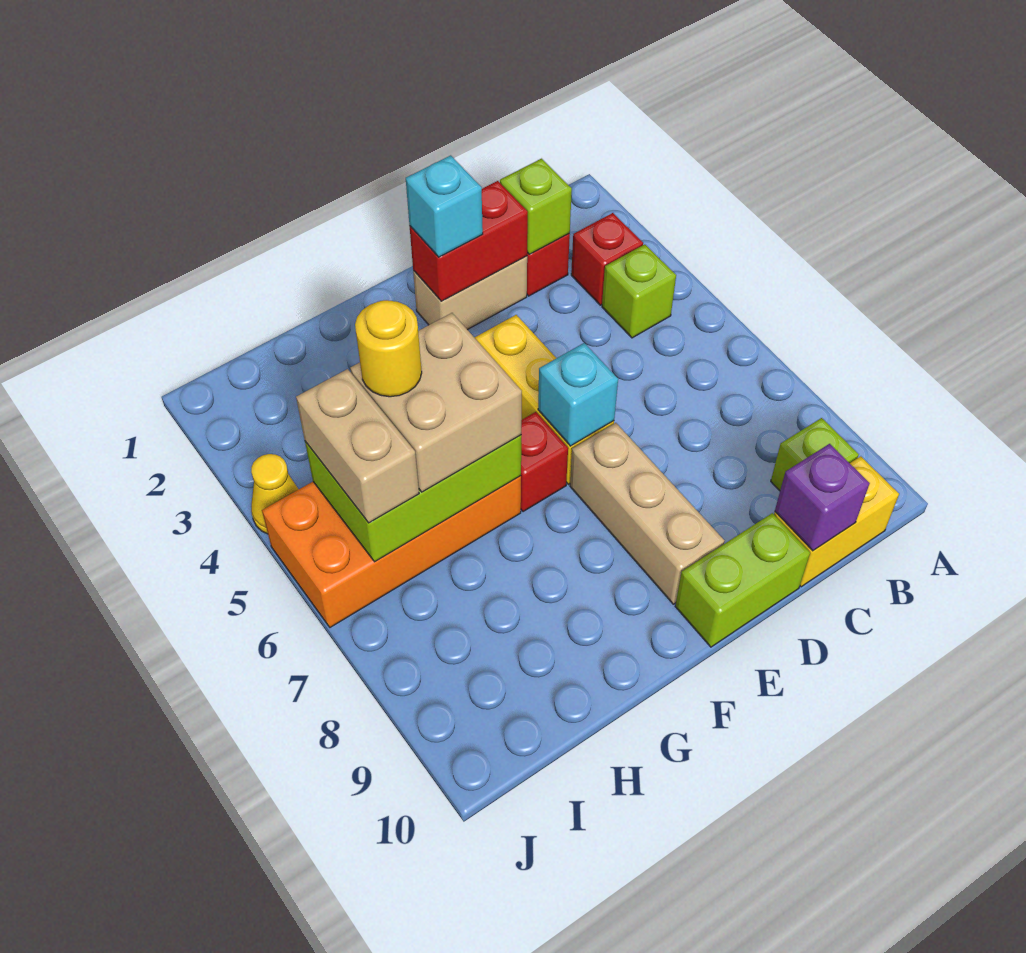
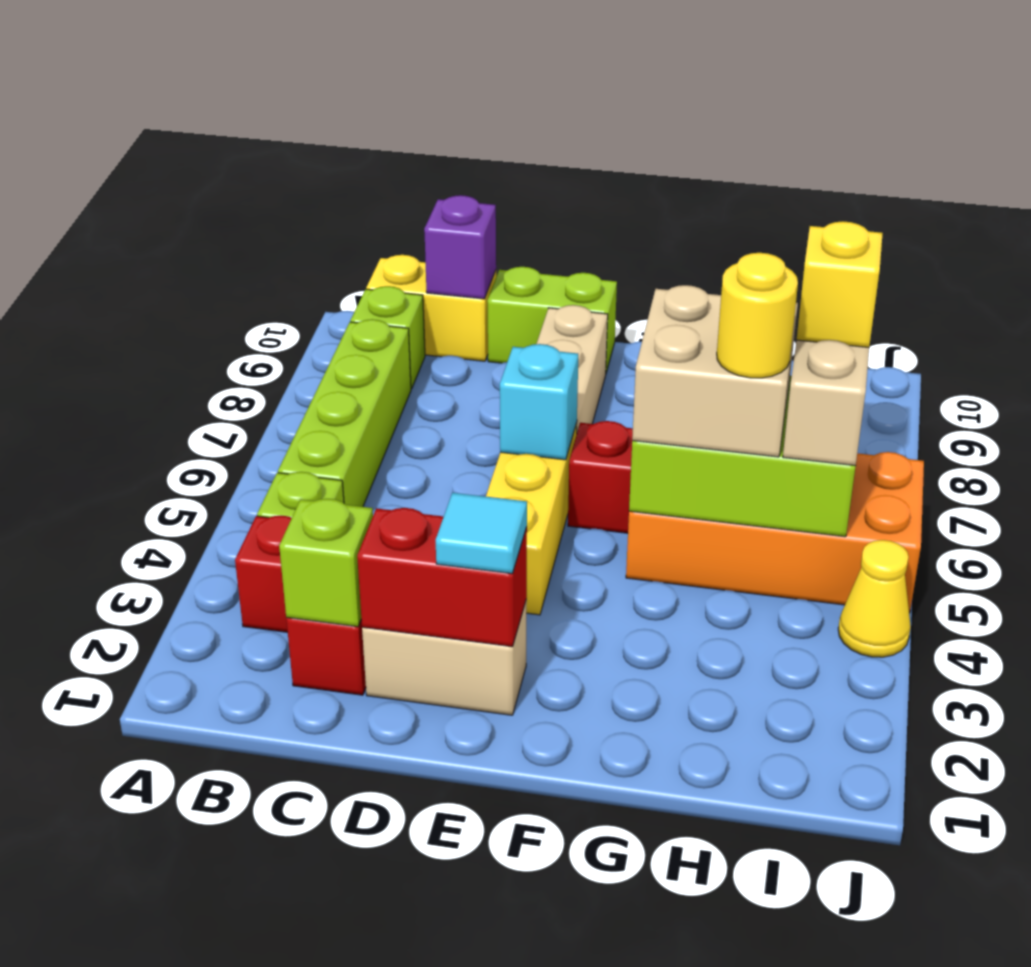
none -> lime brick B5:B8 level 1
cyan brick E2 level 3 -> cyan tile E2 level 3
none -> yellow brick I6 level 4

